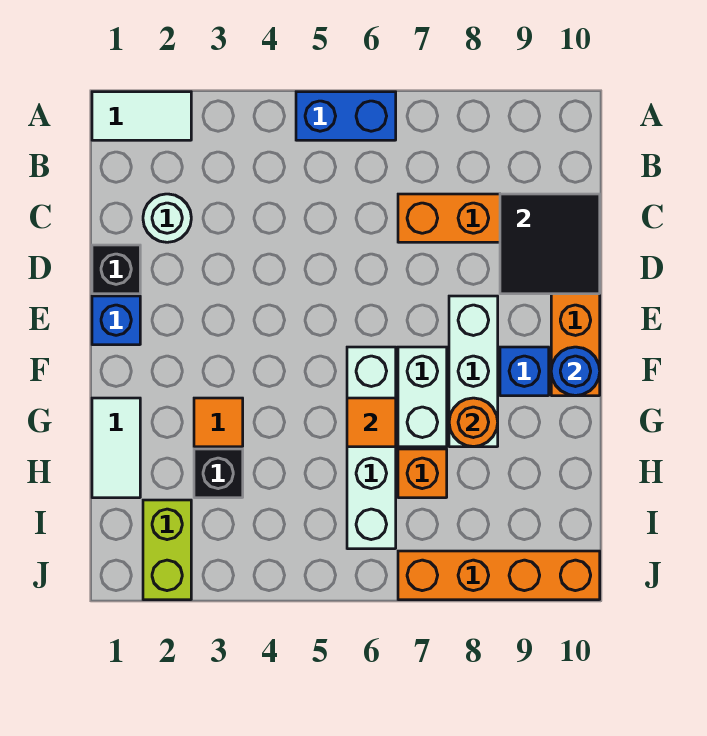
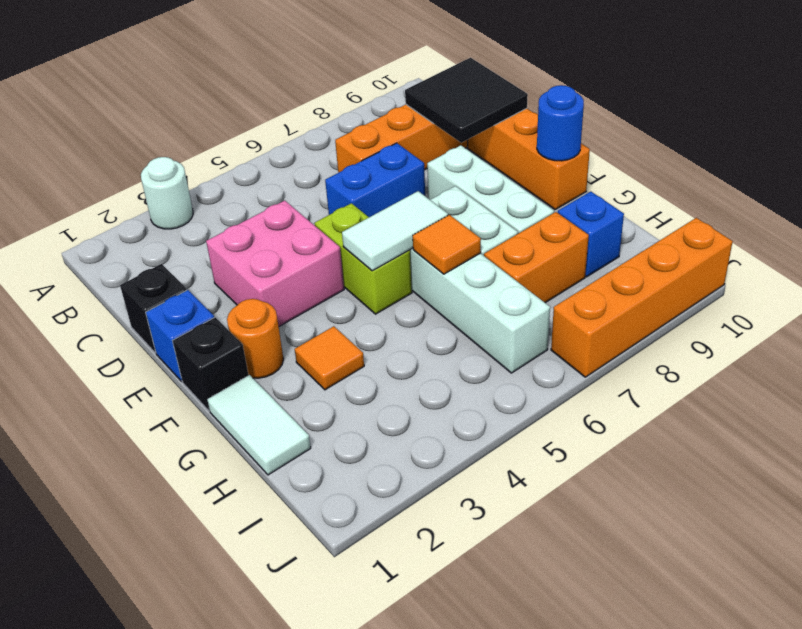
white tile A1:A2 level 1 -> white tile F5:F6 level 2
blue brick A5:A6 level 1 -> blue brick D6:D7 level 1
white round brick C2 level 1 -> white round brick A3 level 1
none -> pink brick D3:E4 level 1
blue brick F9 level 1 -> blue brick H9 level 1
orange round brick G8 level 2 -> orange round brick F2 level 1
black brick H3 level 1 -> black brick F1 level 1
orange brick H7 level 1 -> orange brick H7:H8 level 1
lime brick I2:J2 level 1 -> lime brick E5:F5 level 1

